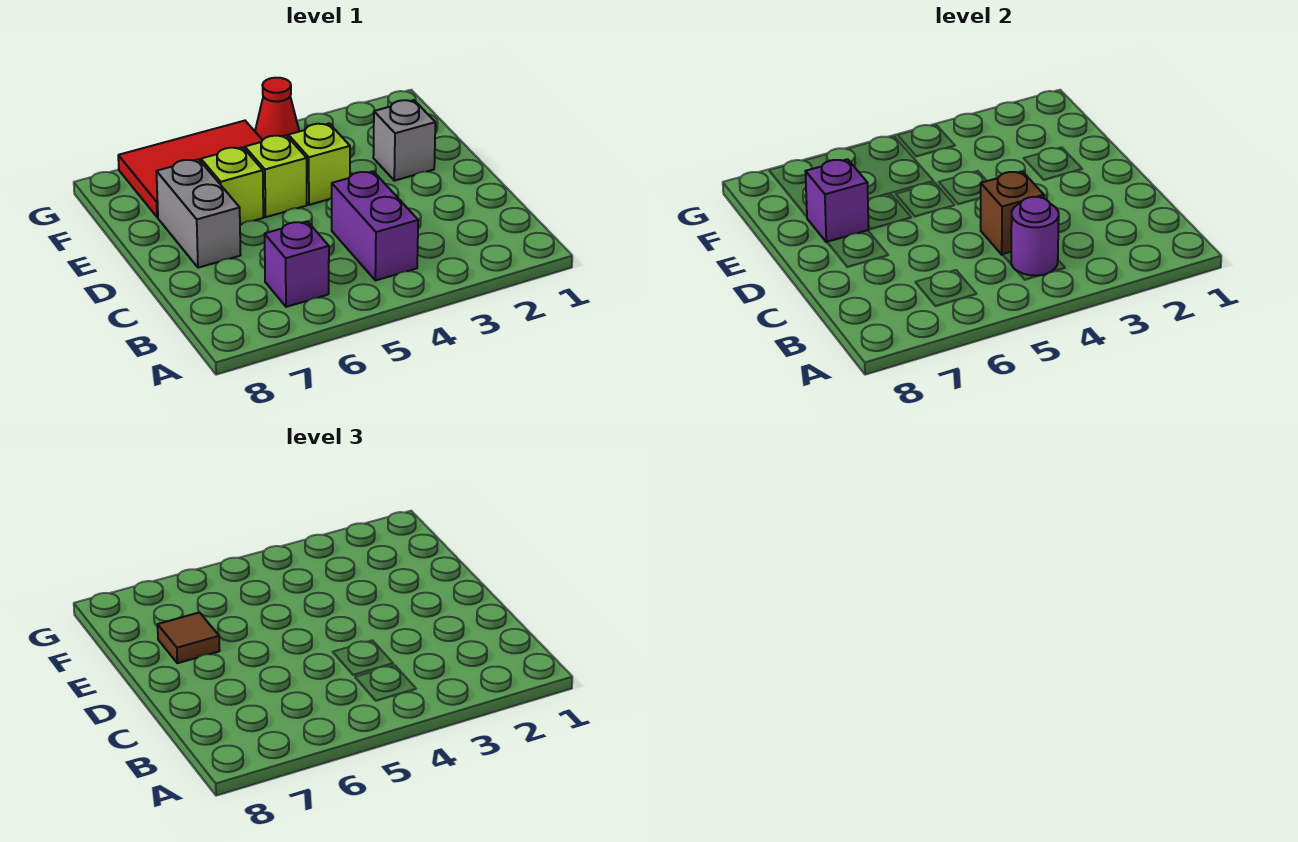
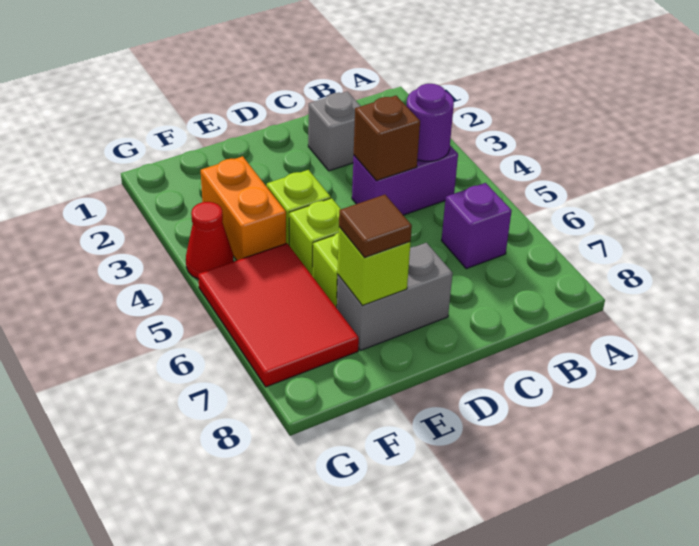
grey brick E2 level 1 -> grey brick C2 level 1
purple brick E7 level 2 -> lime brick E7 level 2
none -> orange brick F3:F4 level 1

